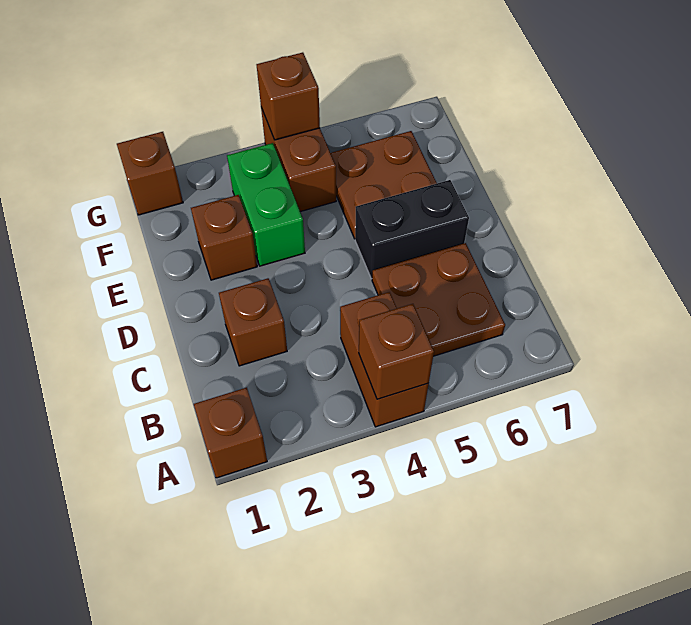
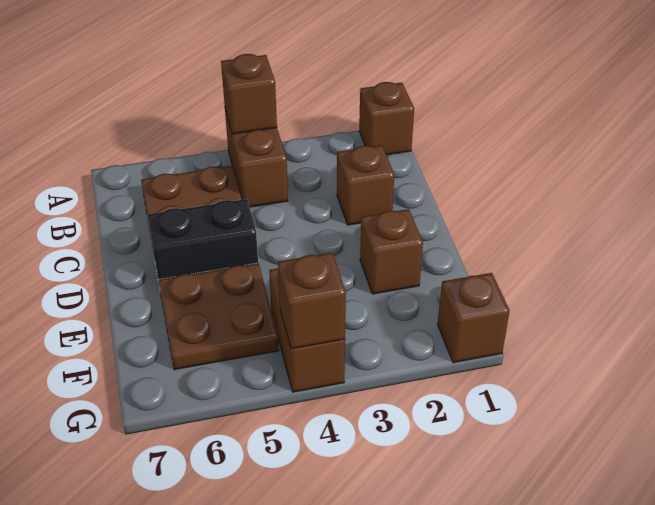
green brick E3:F3 level 1 -> none

